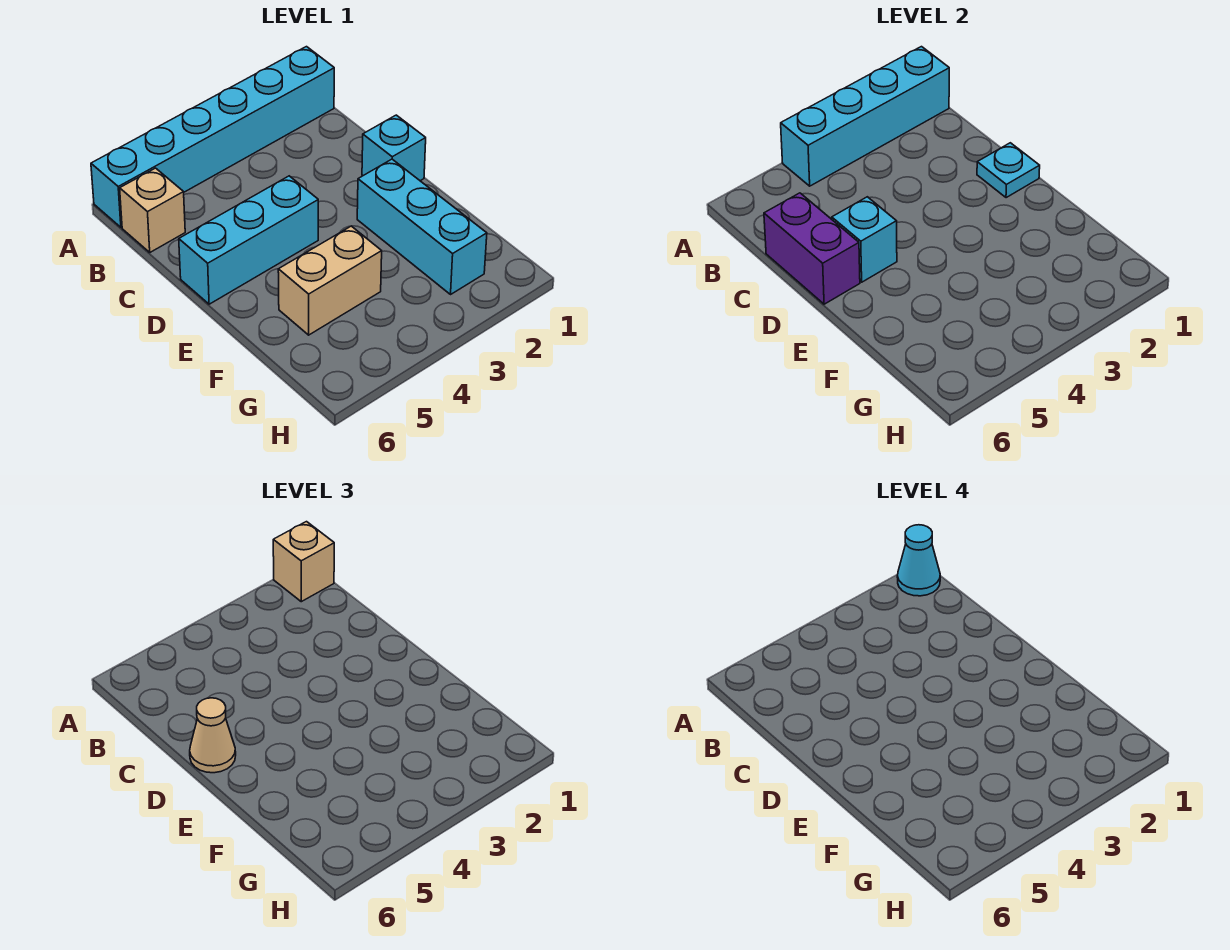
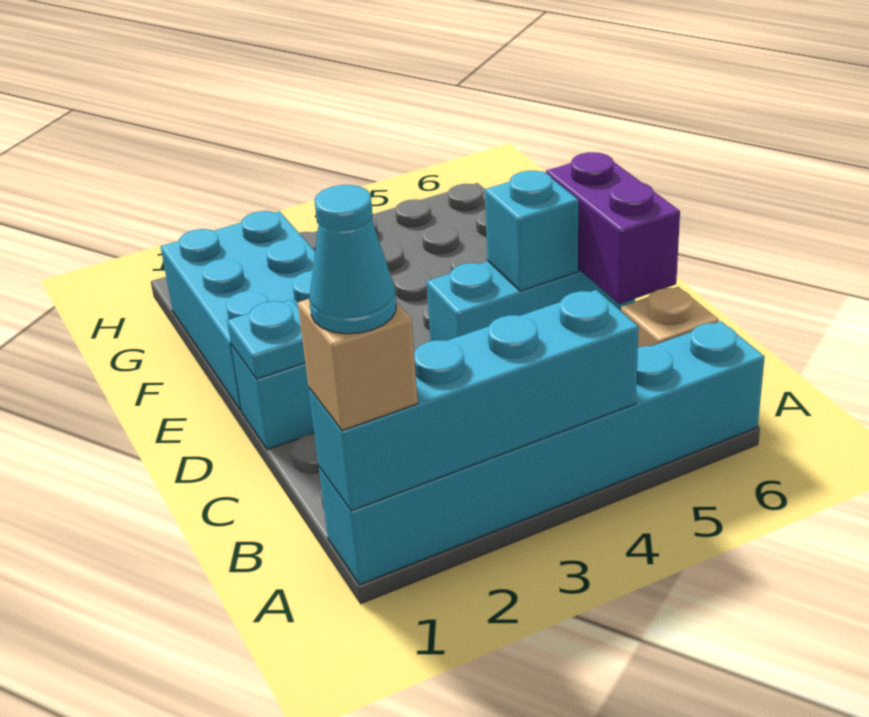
tan cone D6 level 3 -> none
cyan brick E2:G2 level 1 -> cyan brick E1:G2 level 1
tan brick F4:F5 level 1 -> none

